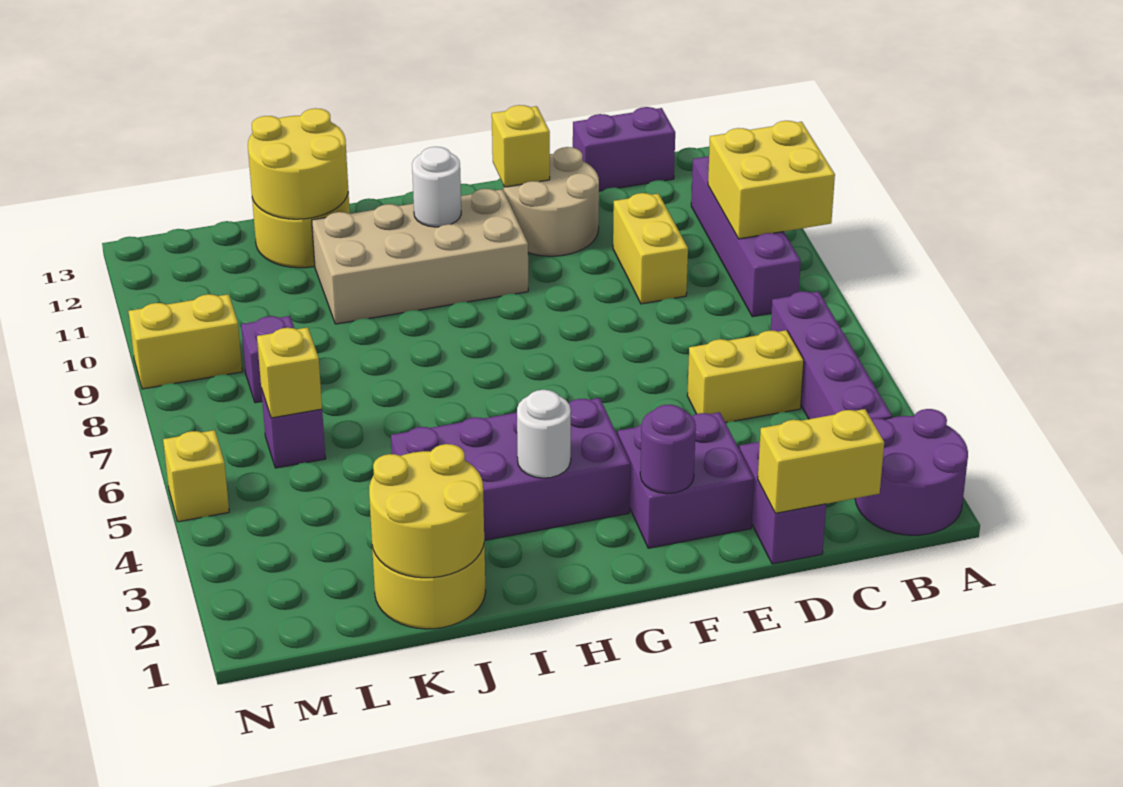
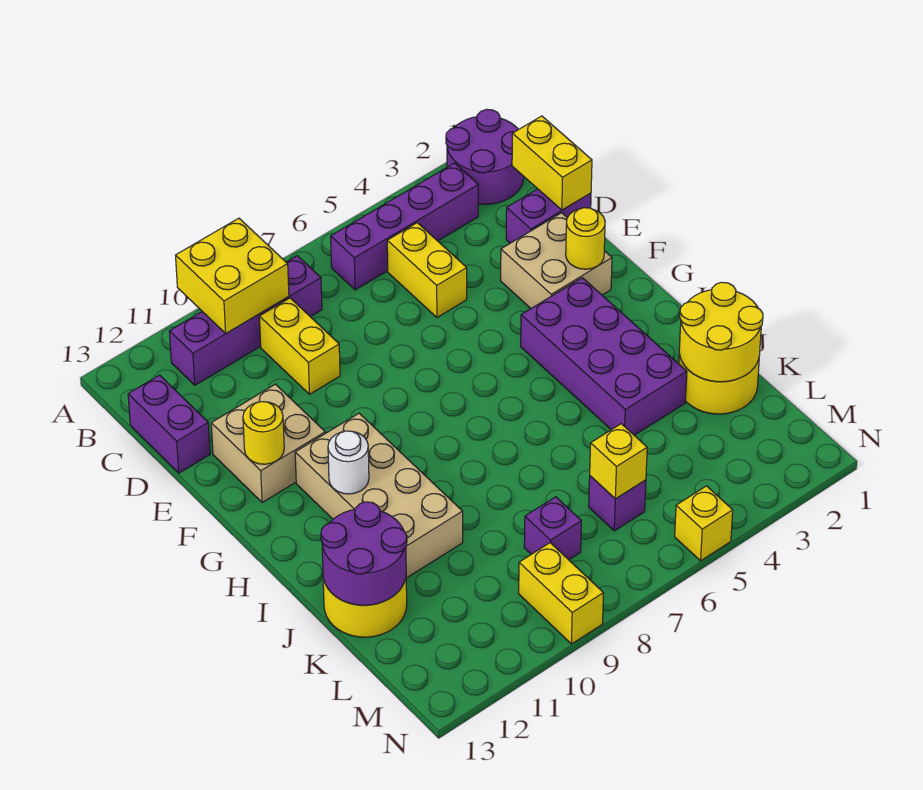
yellow brick D9:D10 level 1 -> yellow brick C9:D9 level 1
purple brick E2:F3 level 1 -> tan brick E2:F3 level 1
tan round brick E11:F12 level 1 -> tan brick E11:F12 level 1
purple round brick F2 level 2 -> yellow round brick F2 level 2
yellow brick F12 level 2 -> yellow round brick F12 level 2
white round brick H3 level 2 -> none
yellow round brick J12:K13 level 2 -> purple round brick J12:K13 level 2

